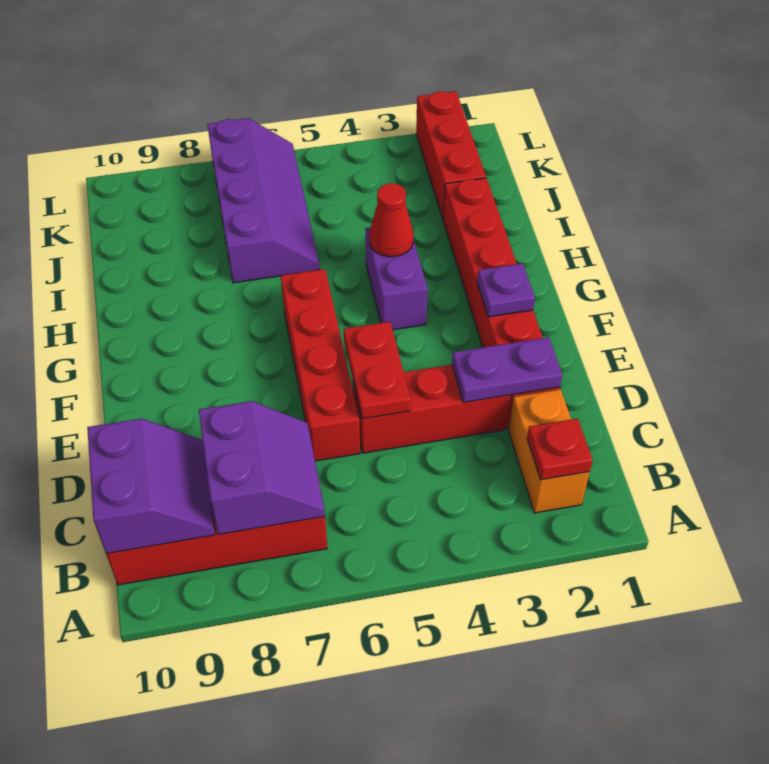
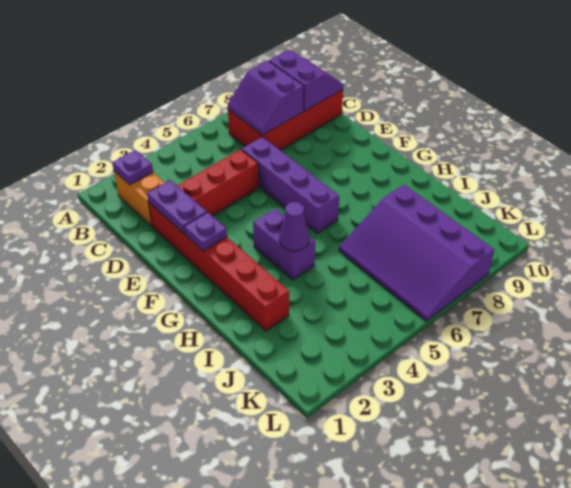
red plate B2 level 2 -> purple plate B2 level 2
purple slope B9:C10 level 2 top 10 -> purple slope B9:C10 level 2 top 9
purple plate D2:D3 level 2 -> purple plate D2:E2 level 2
red plate D5:E5 level 2 -> none
red brick D6:G6 level 1 -> purple brick D6:G6 level 1
red cone H4 level 2 -> purple cone H4 level 2
purple slope I6:L7 level 1 top 7 -> purple slope I6:L8 level 1 top 8
red brick J2:L2 level 1 -> none

